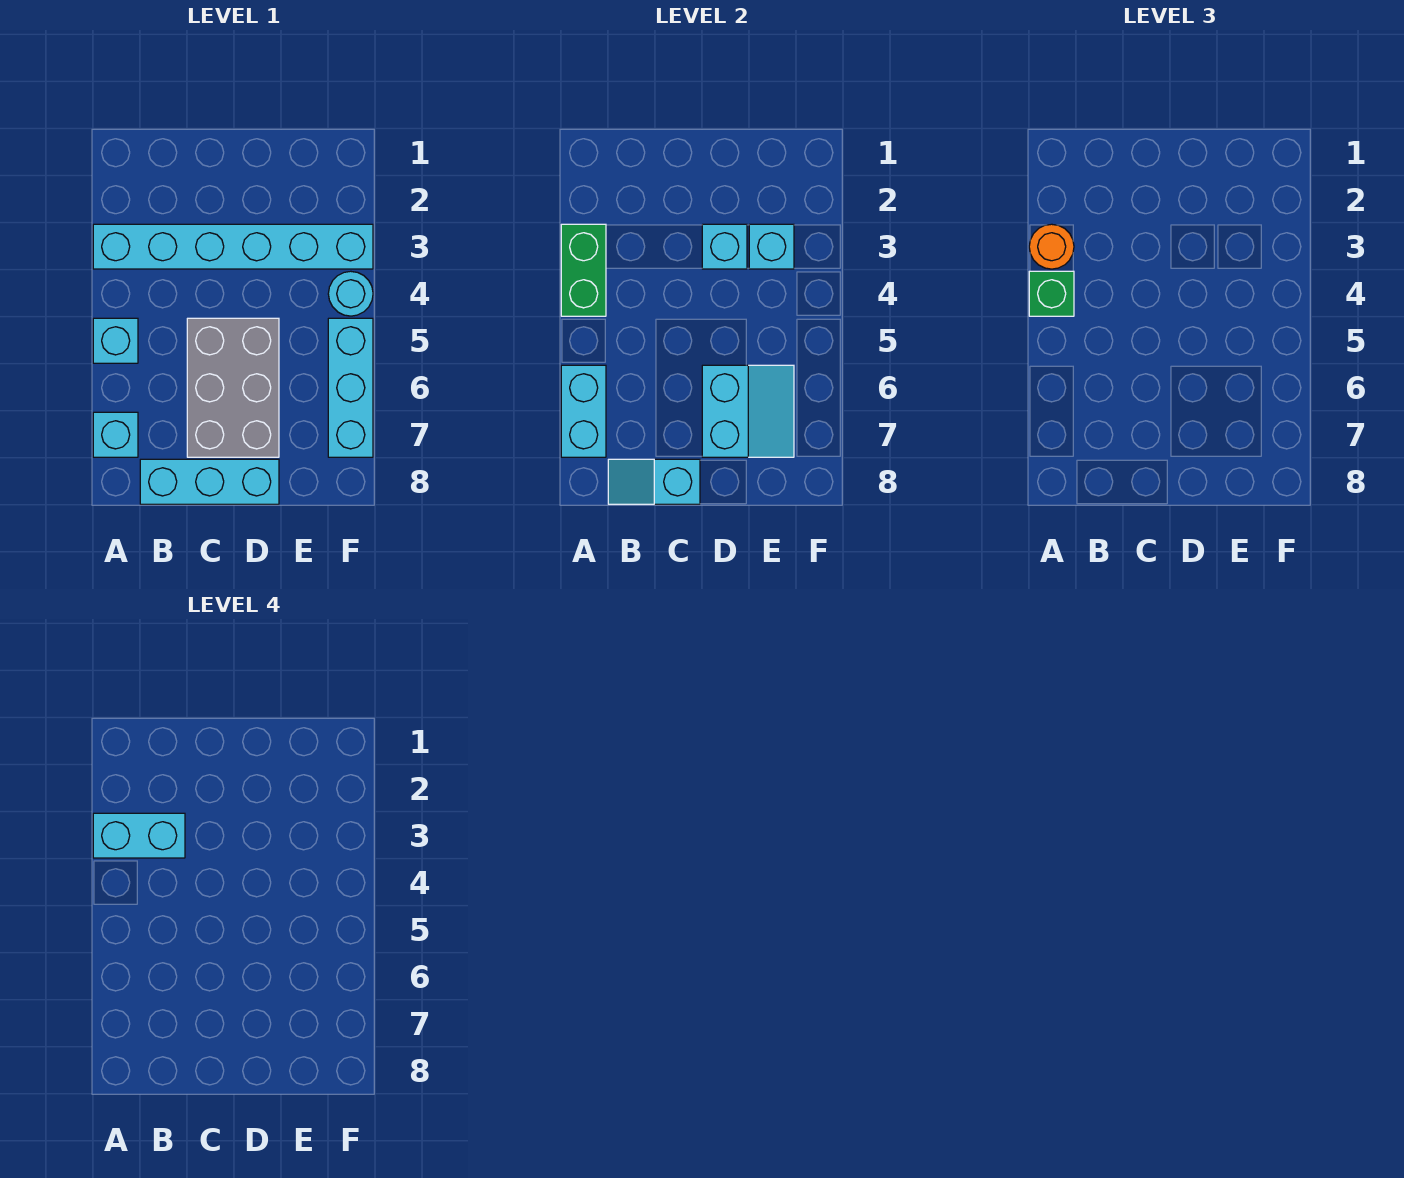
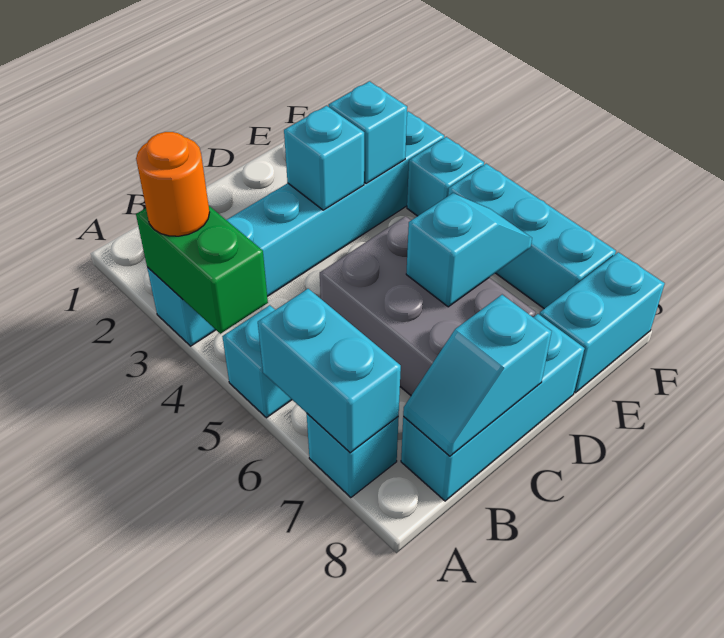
cyan brick A3:B3 level 4 -> cyan brick E8:F8 level 1
green brick A4 level 3 -> none
cyan slope D6:E7 level 2 top D -> cyan slope D6:E6 level 2 top D
cyan round brick F4 level 1 -> cyan brick F4 level 1

